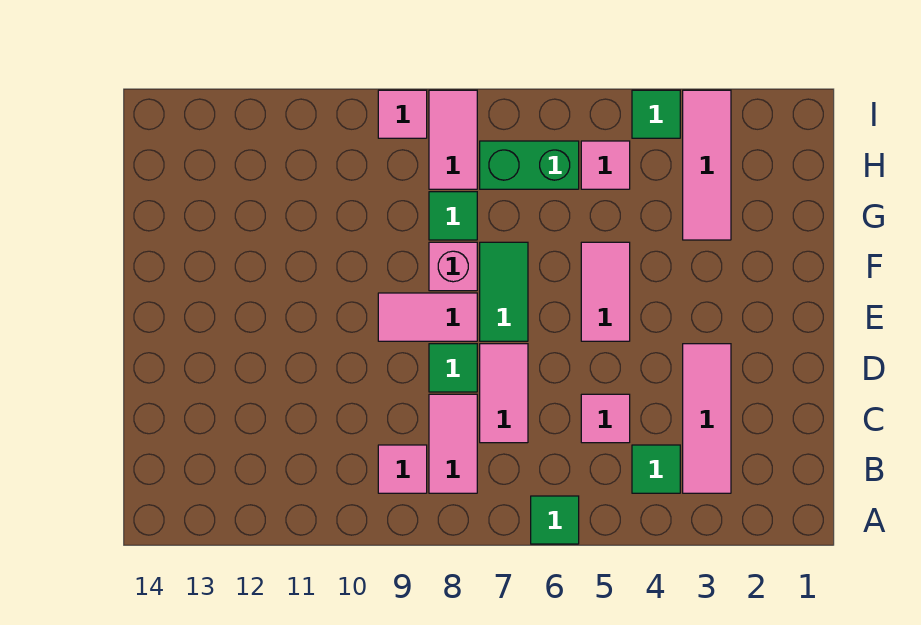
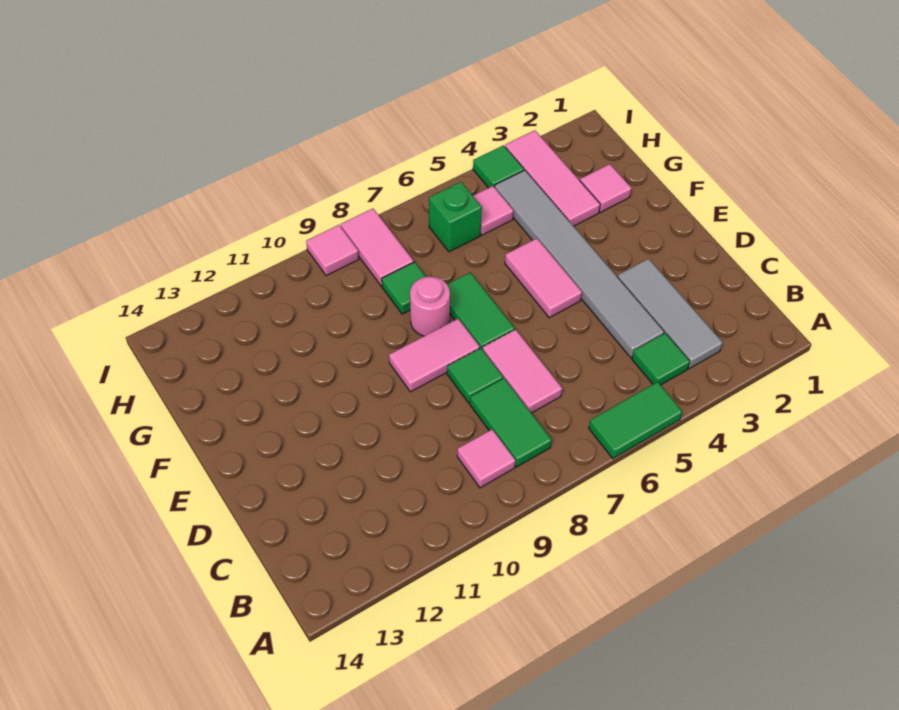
green tile A6 level 1 -> green tile A5:A6 level 1
pink tile B3:D3 level 1 -> grey tile B3:D3 level 1
pink tile B8:C8 level 1 -> green tile B8:C8 level 1
none -> grey tile C4:H4 level 1
pink tile C5 level 1 -> pink tile G2 level 1
pink brick F8 level 1 -> pink round brick F8 level 1
green brick H6:H7 level 1 -> green brick H6 level 1

